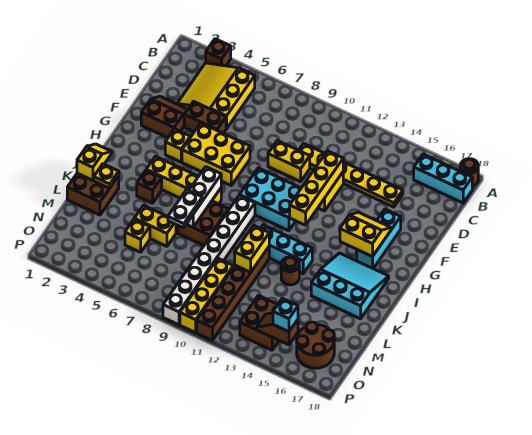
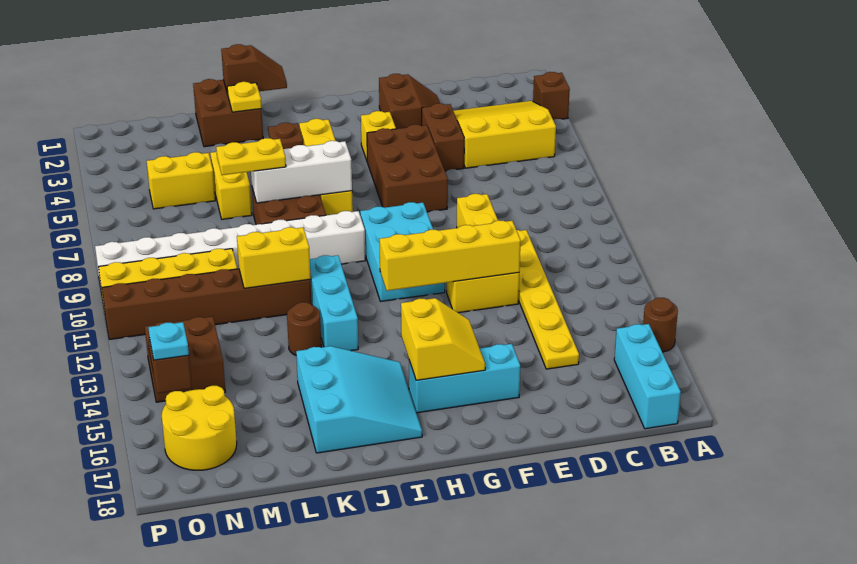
brown round brick A18 level 1 -> brown round brick A15 level 1
yellow brick F5:G7 level 1 -> brown brick F5:G7 level 1
yellow slope J1:K1 level 2 top K -> brown slope J1:K1 level 2 top K
white plate K7:L7 level 3 -> yellow plate K7:L7 level 3
yellow brick M5 level 1 -> yellow brick M5:N5 level 1
brown round brick N16:O17 level 1 -> yellow round brick N16:O17 level 1
cyan brick O15 level 3 -> cyan plate O15 level 3

